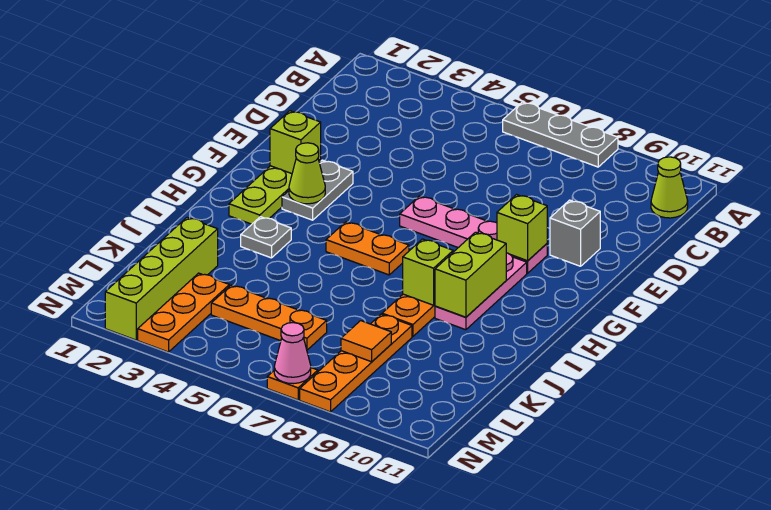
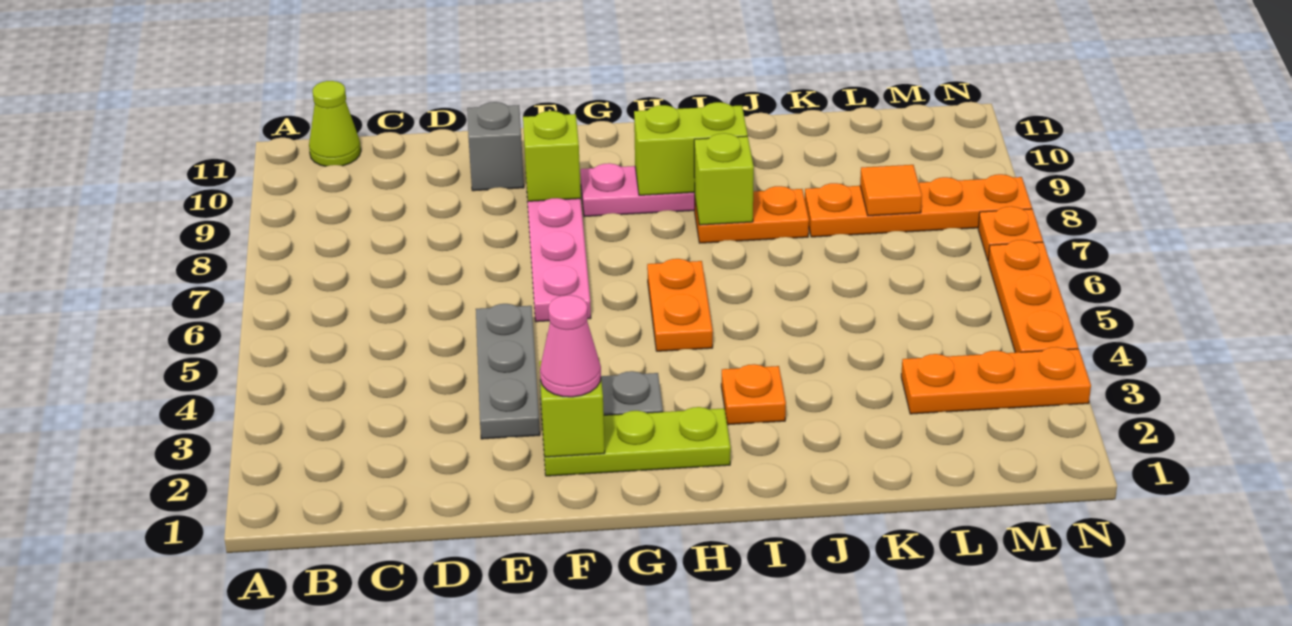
grey plate A6:A8 level 1 -> grey plate E3:E5 level 1
lime cone G3 level 2 -> none
grey plate I3 level 1 -> orange plate I3 level 1
lime brick K2:N2 level 1 -> none
orange plate L4:L6 level 1 -> orange plate N4:N6 level 1
pink cone N7 level 2 -> pink cone F2 level 3

